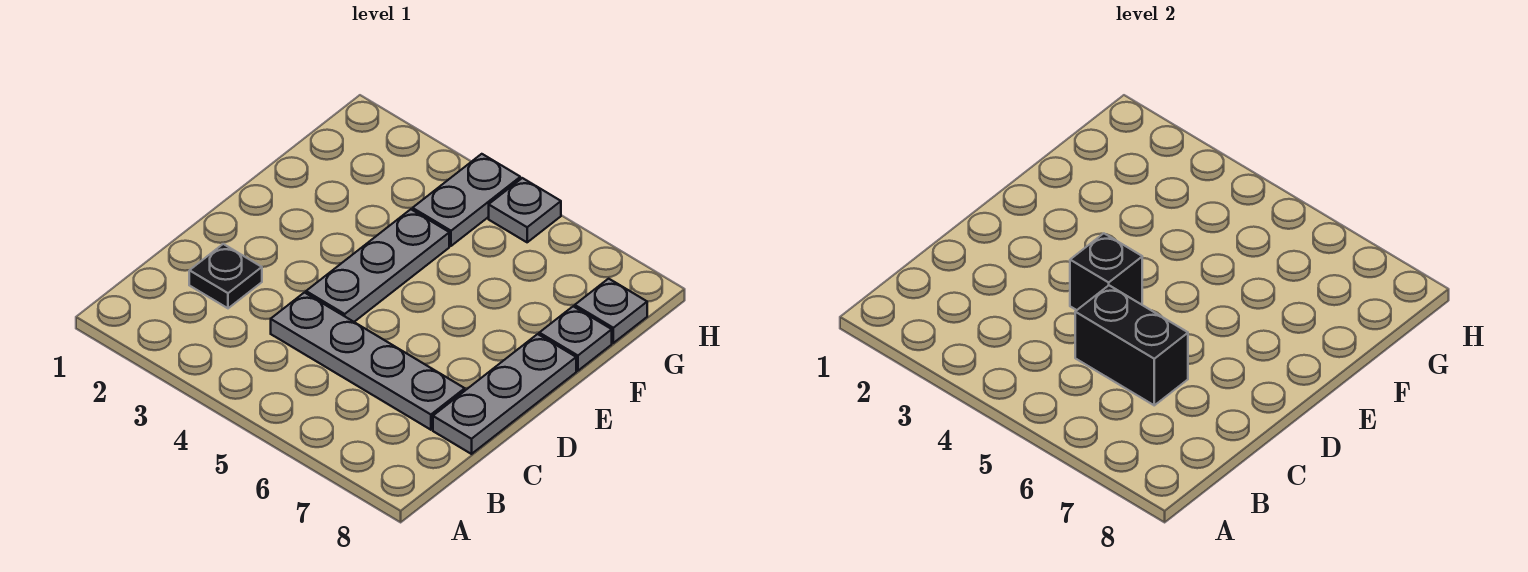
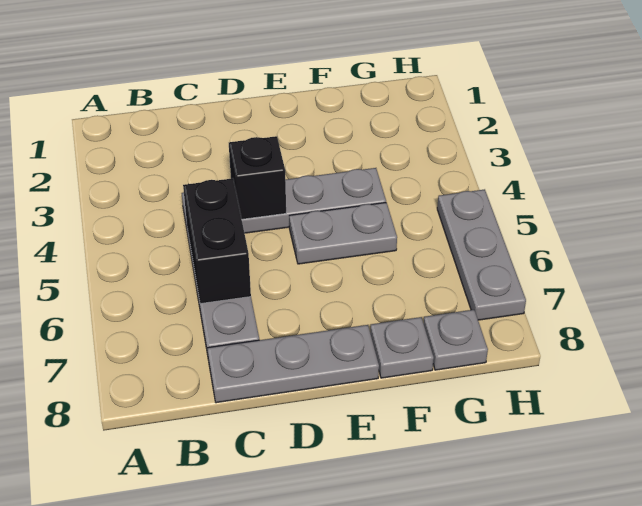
black plate C2 level 1 -> none
grey plate G4:H4 level 1 -> grey plate E5:F5 level 1
grey plate H5 level 1 -> grey plate H5:H7 level 1

